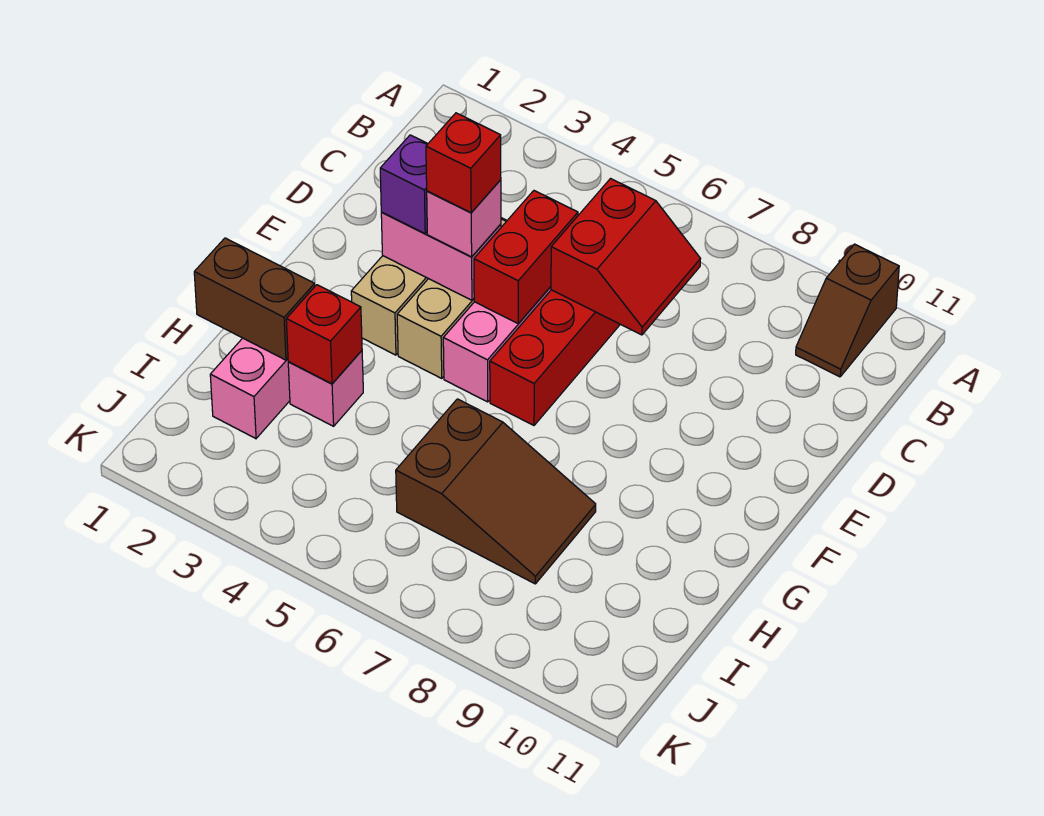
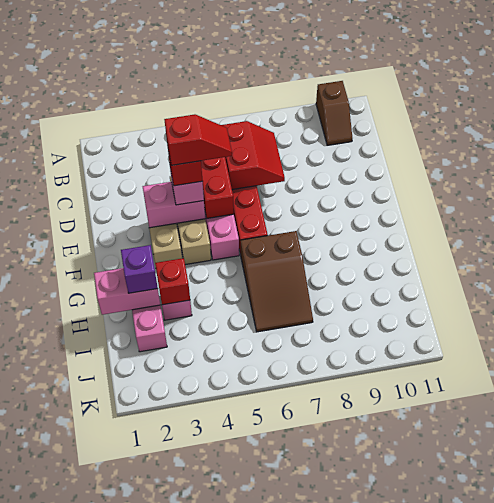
purple brick E3 level 3 -> purple brick H2 level 3
none -> red slope E4:E5 level 5 top 4
brown brick H1:H2 level 2 -> pink brick H1:H2 level 2
brown slope H6:I8 level 1 top 6 -> brown slope G6:I7 level 1 top G

